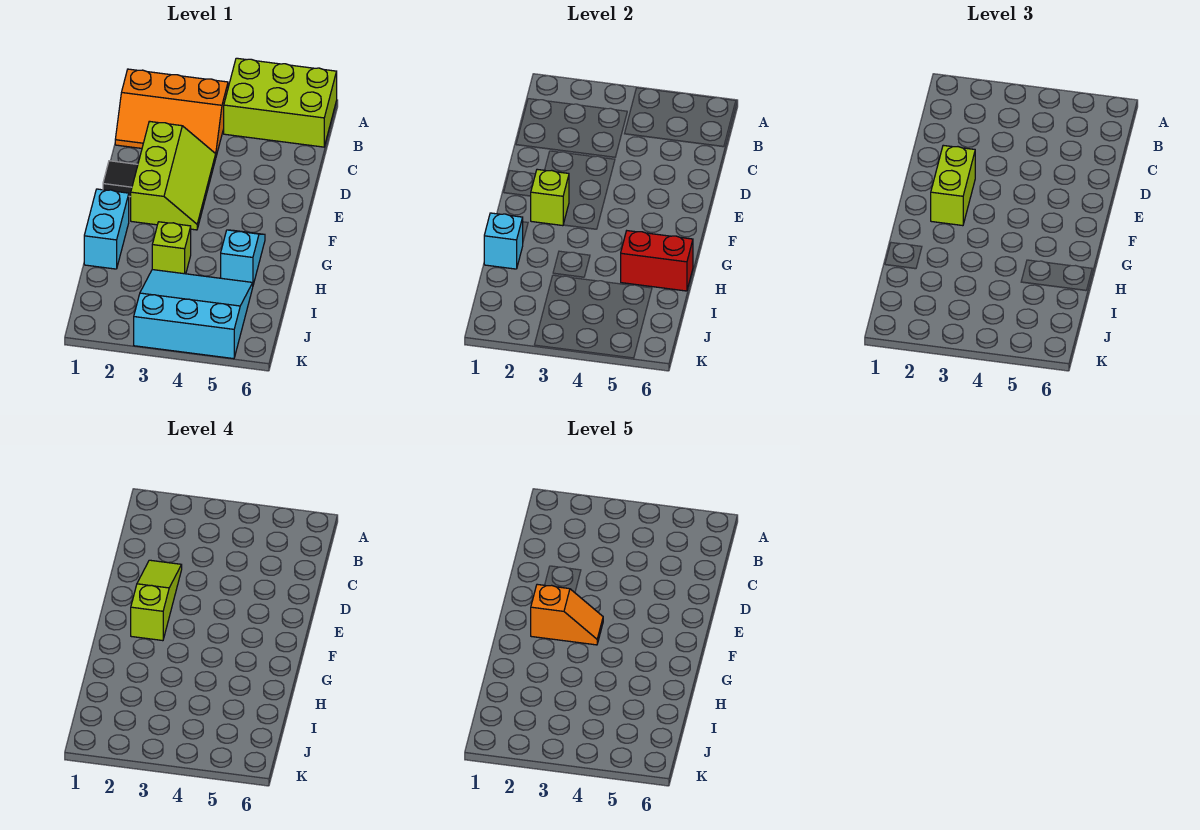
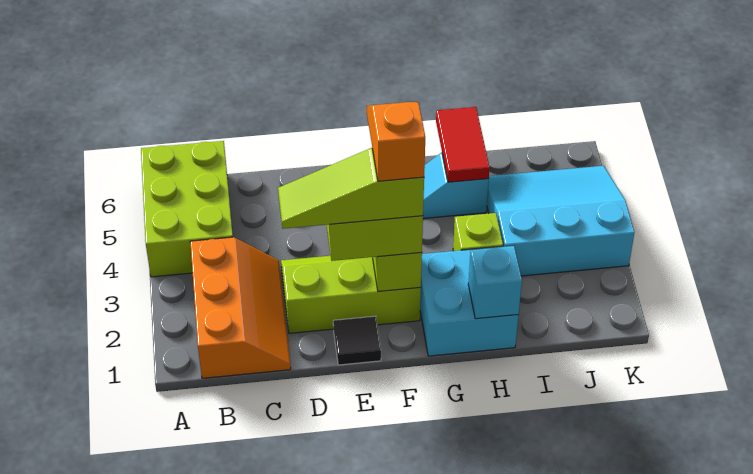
cyan brick G1:H1 level 1 -> cyan brick G1:H2 level 1
red brick H5:H6 level 2 -> red tile H5:H6 level 2
cyan slope I3:K5 level 1 top K -> cyan slope I3:K5 level 1 top 3

